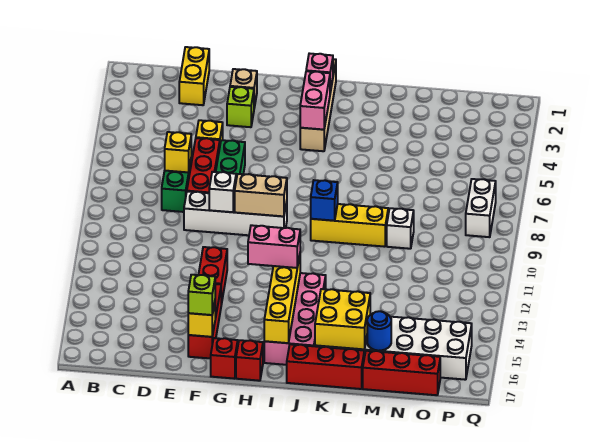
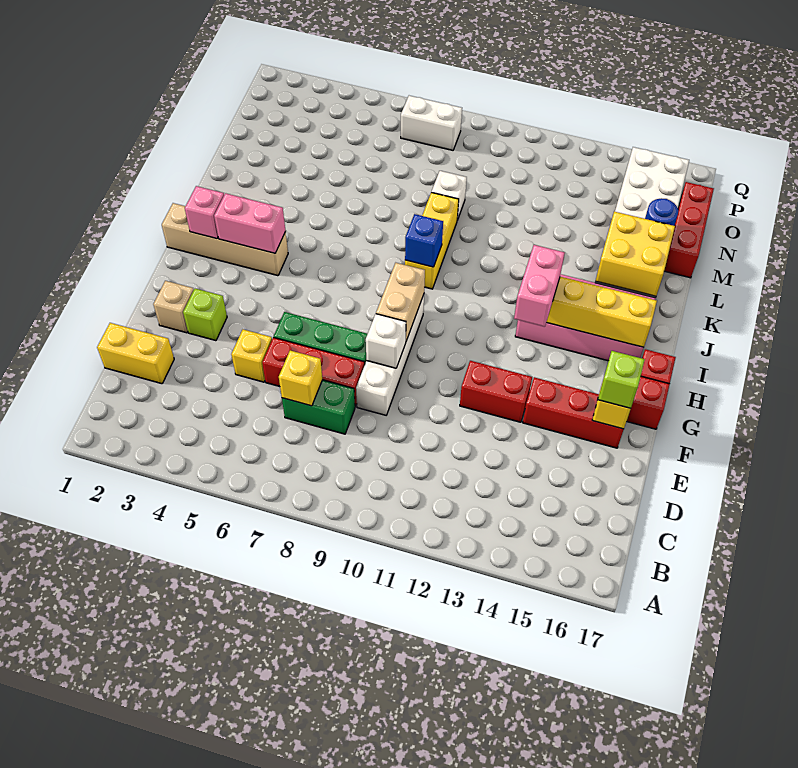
red brick J17:L17 level 1 -> none

